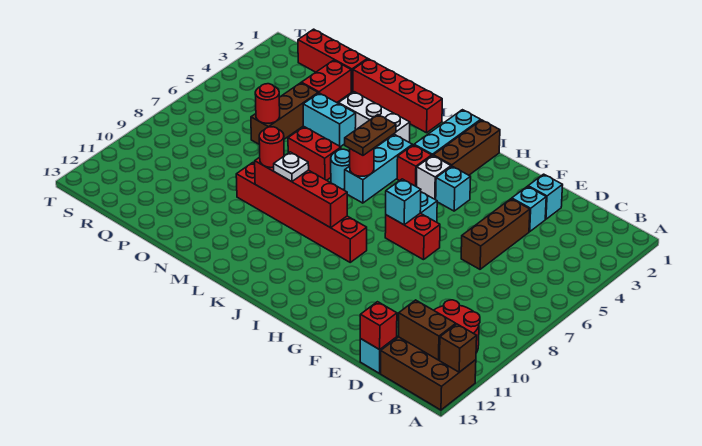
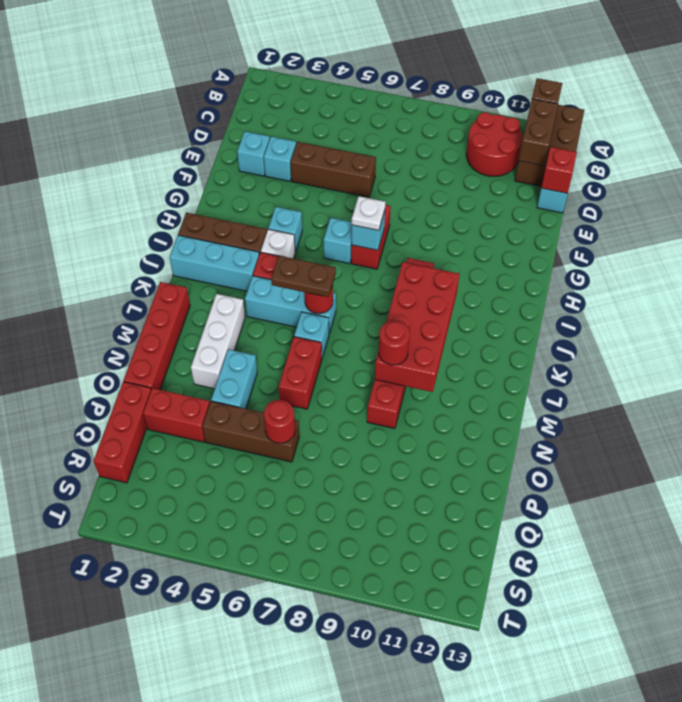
red brick J9:M9 level 2 -> red brick J9:M10 level 2
cyan round brick L6 level 1 -> cyan brick L6 level 1
white plate L9 level 3 -> white plate H7 level 3

